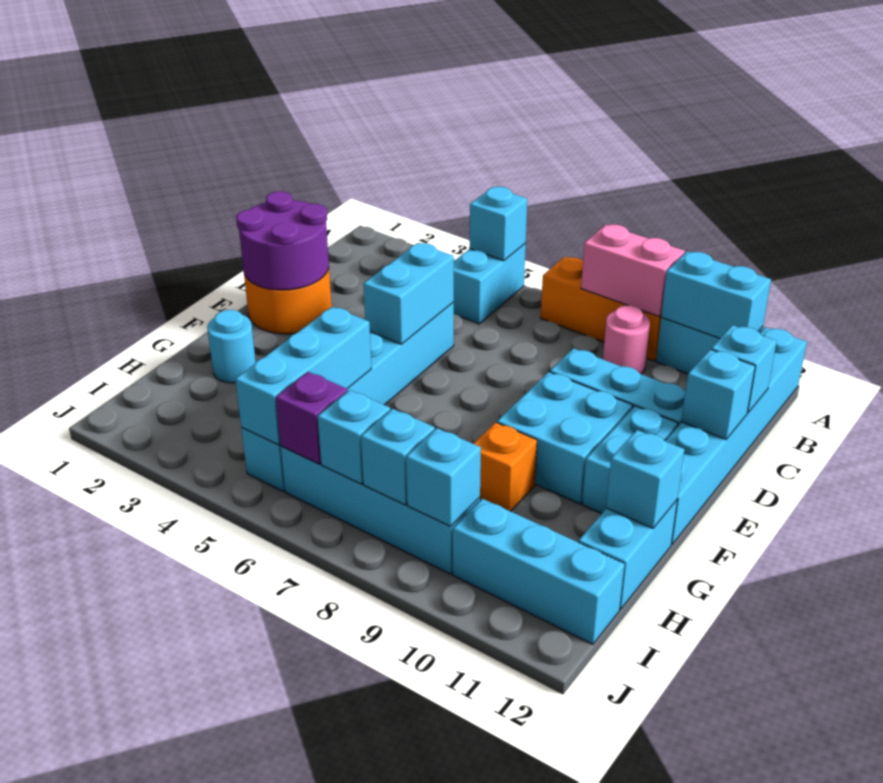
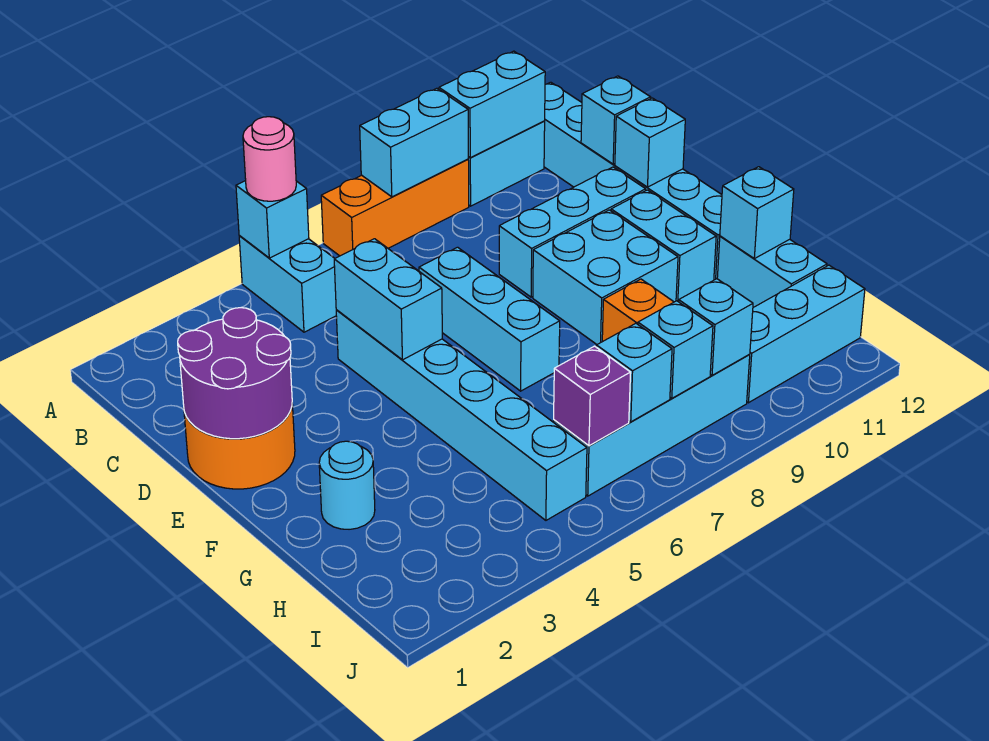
pink brick A8:A9 level 2 -> cyan brick A8:A9 level 2
pink round brick B9 level 1 -> pink round brick A5 level 3
cyan brick G5:I5 level 2 -> cyan brick D7:F7 level 1

